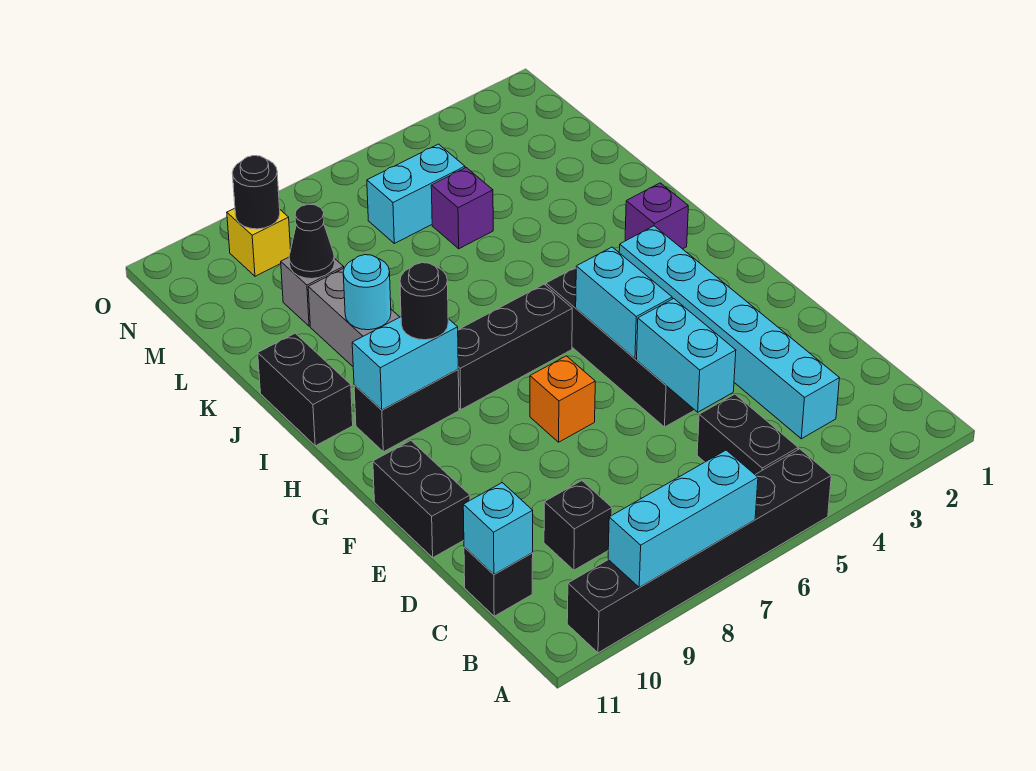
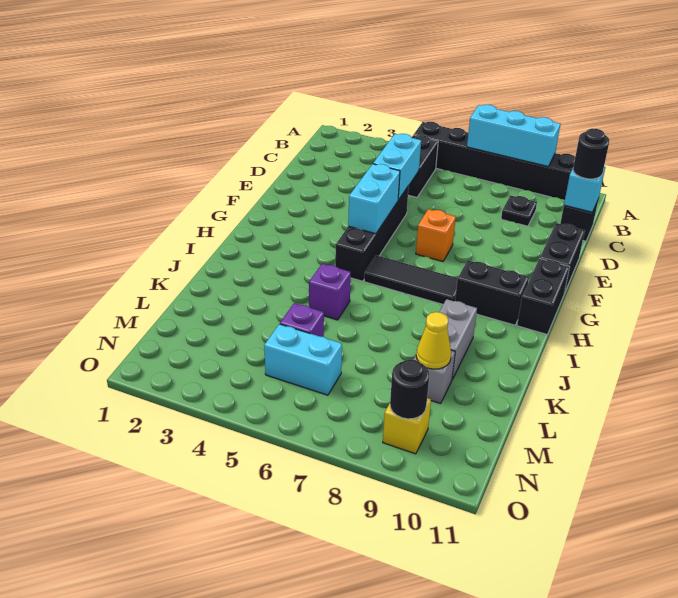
cyan brick C3:H3 level 1 -> none
black brick C9 level 1 -> black plate C9 level 1
black brick H6:H8 level 1 -> black tile H6:H8 level 1
cyan brick H9:H10 level 2 -> none
black round brick H9 level 3 -> black round brick C11 level 3
purple brick I2 level 1 -> purple brick J5 level 1
black brick I11:J11 level 1 -> black brick G11:H11 level 1
cyan round brick J9 level 2 -> none
black cone L9 level 2 -> yellow cone L9 level 2

